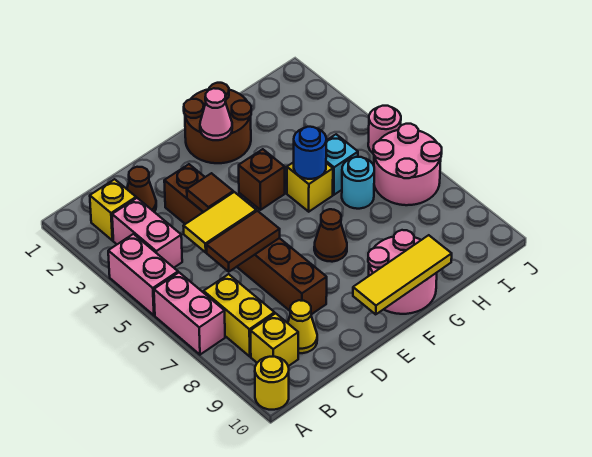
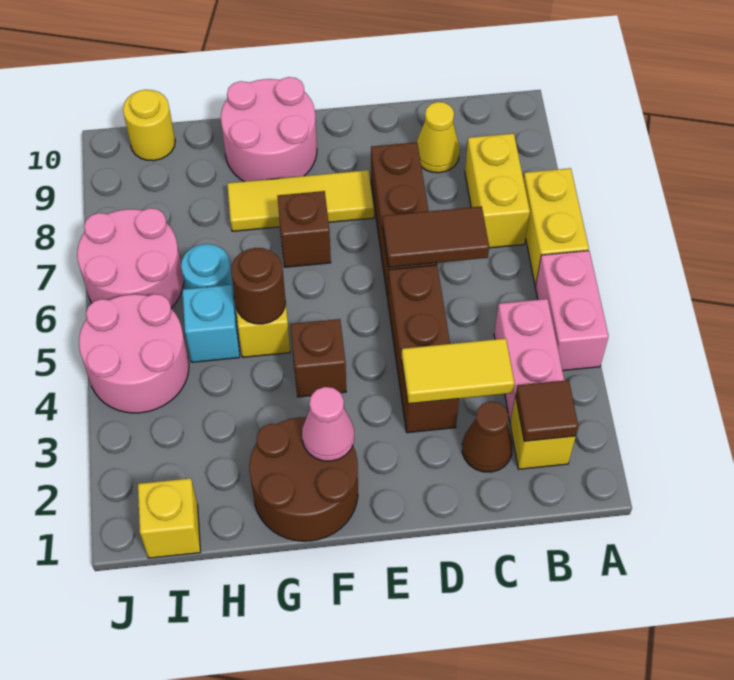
pink brick A6:A7 level 1 -> yellow brick A6:A7 level 1
yellow round brick A10 level 1 -> yellow round brick I10 level 1
yellow brick B9 level 1 -> yellow brick I1 level 1
yellow tile C5:D5 level 2 -> yellow tile C3:D3 level 2
brown tile D4 level 2 -> brown tile B2 level 2
yellow tile E10:G10 level 2 -> yellow tile E8:G8 level 1
brown cone F7 level 1 -> brown brick F7 level 1
blue round brick G5 level 2 -> brown round brick G5 level 2
pink round brick J5 level 1 -> pink round brick I4:J5 level 1

